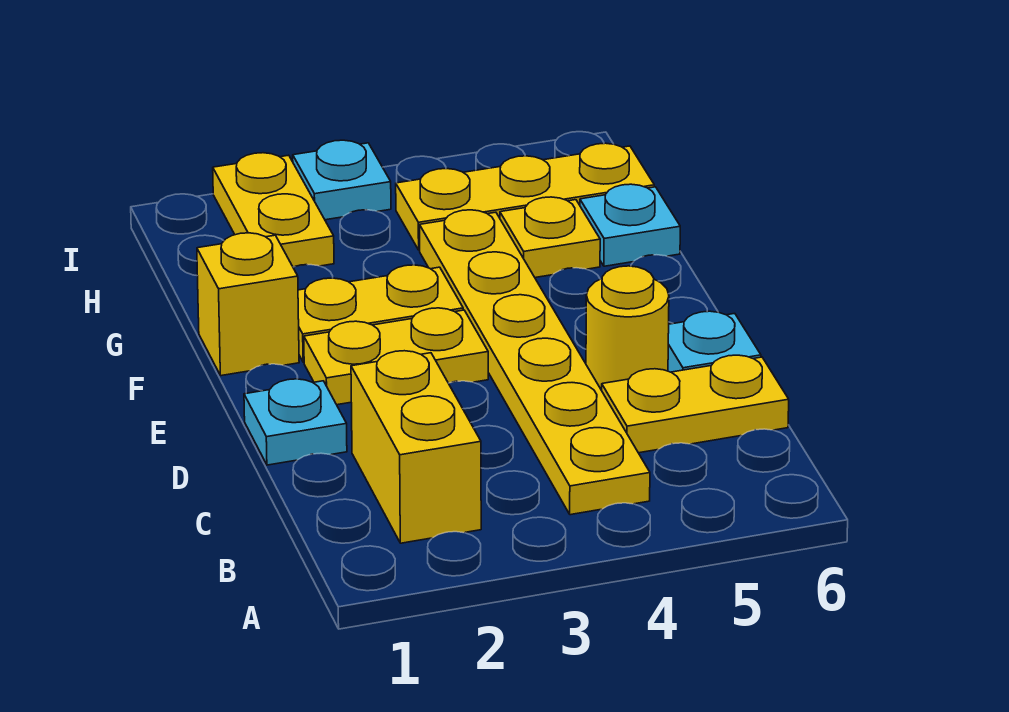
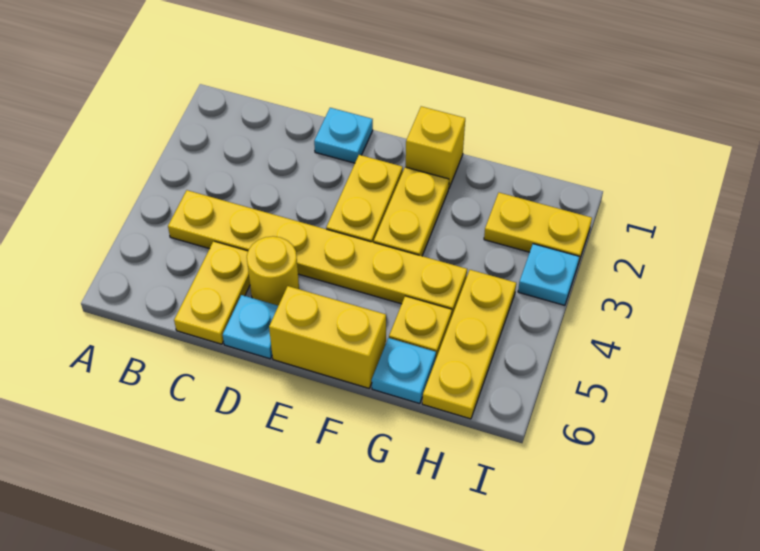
yellow brick B2:C2 level 1 -> yellow brick E6:F6 level 1

